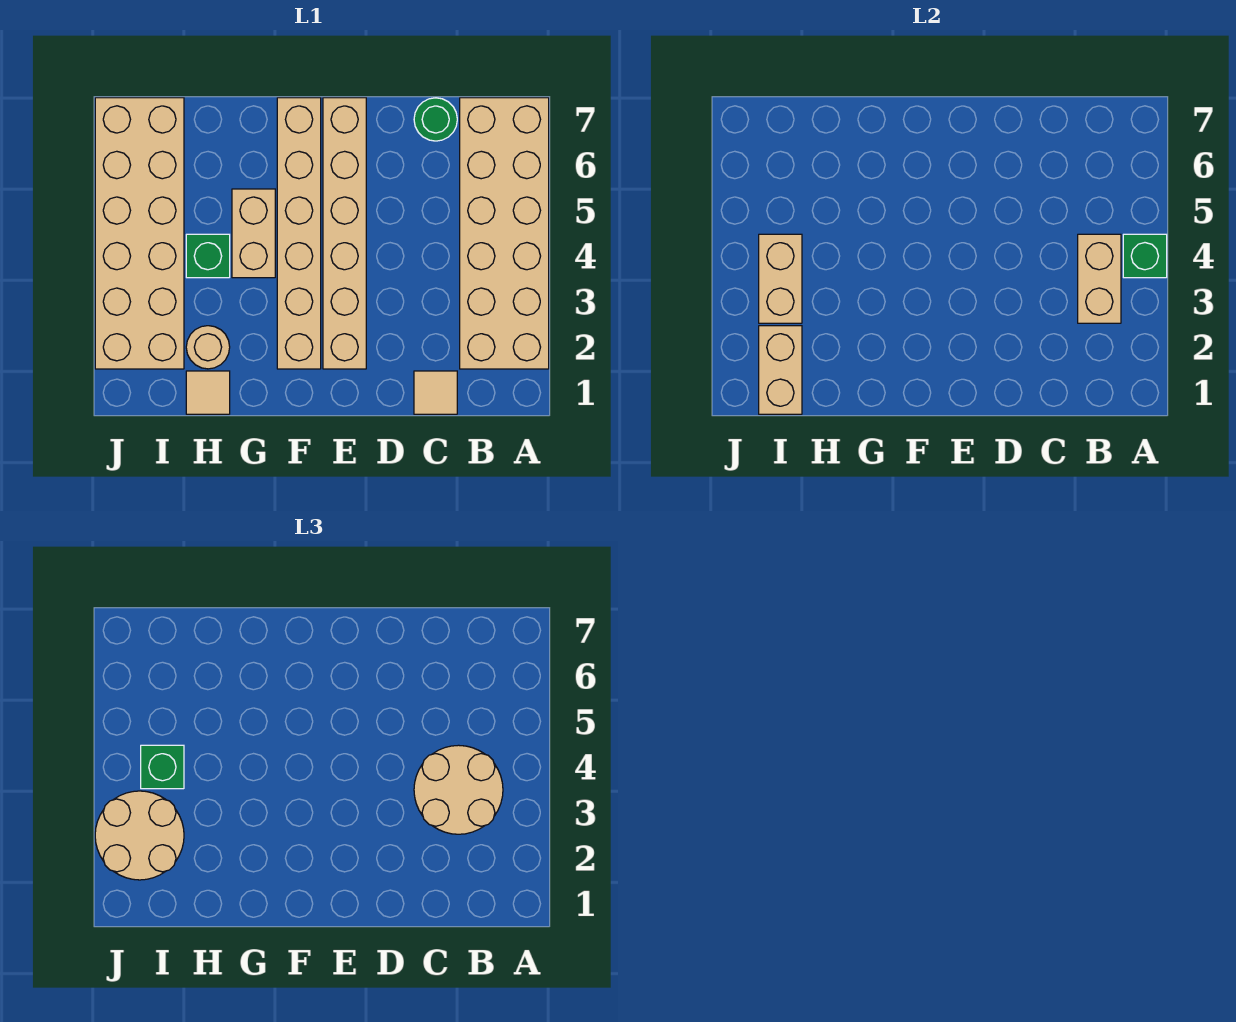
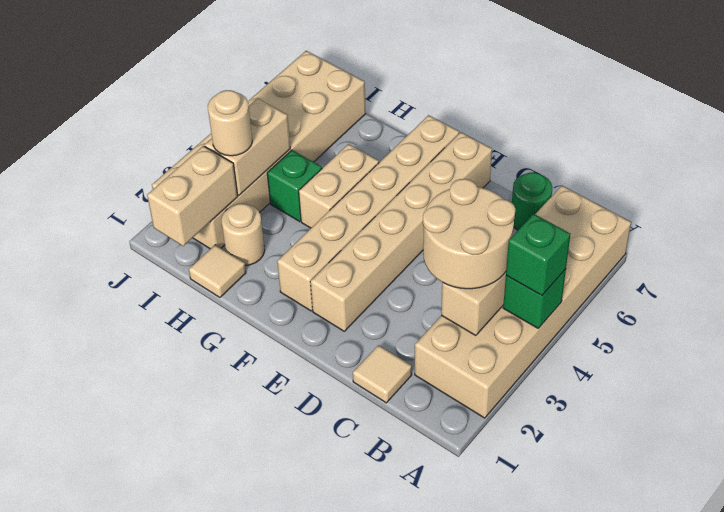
tan round brick I2:J3 level 3 -> tan round brick I3 level 3
green brick I4 level 3 -> green brick A4 level 3

